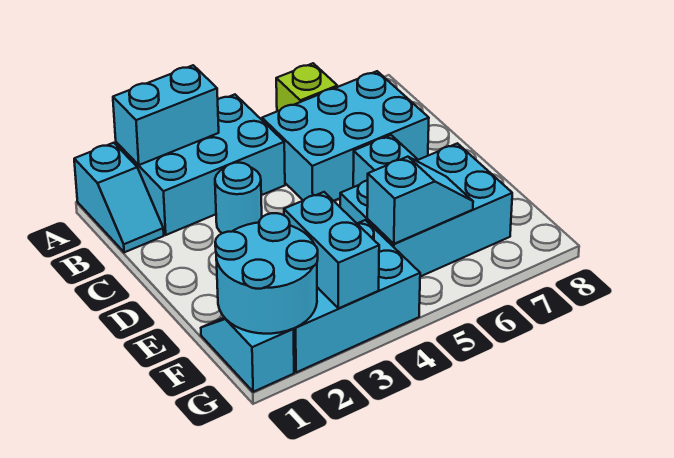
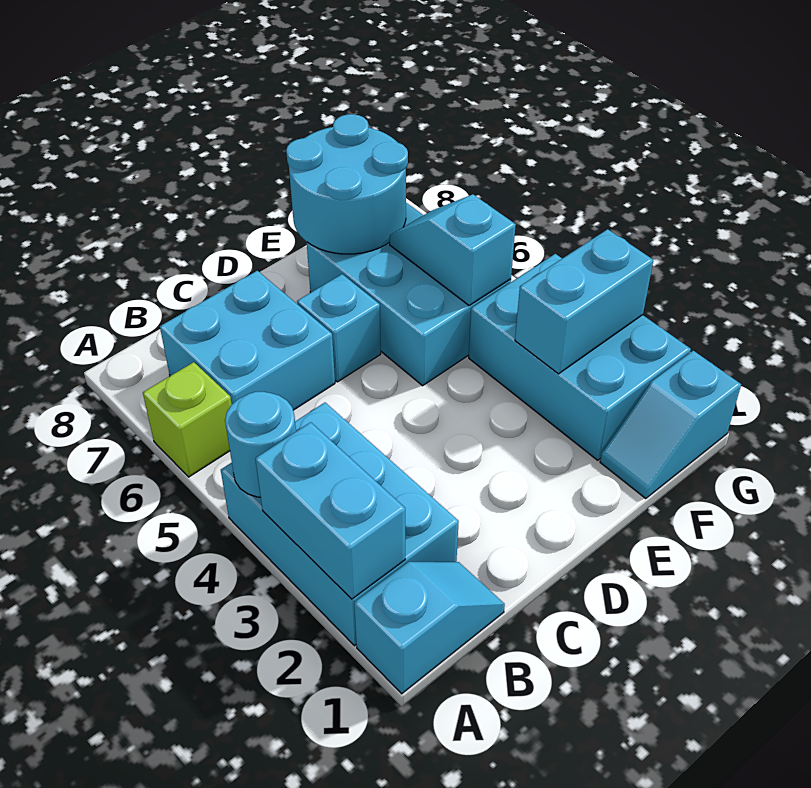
cyan brick B5:C7 level 1 -> cyan brick B6:C7 level 1
cyan round brick C3 level 1 -> cyan round brick A4 level 2
cyan round brick F1:G2 level 2 -> cyan round brick E7:F8 level 2

